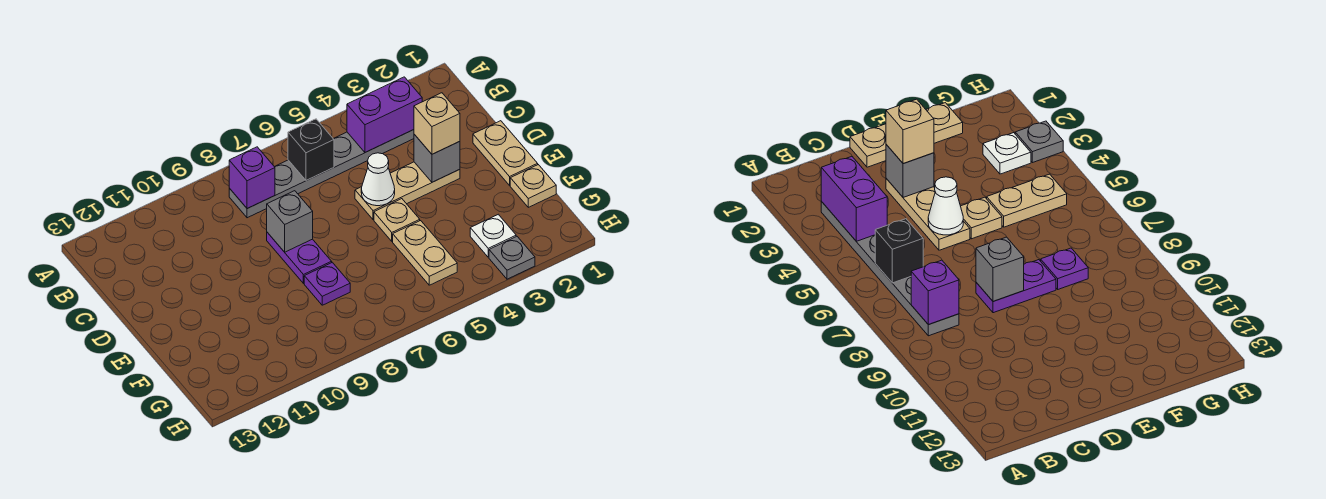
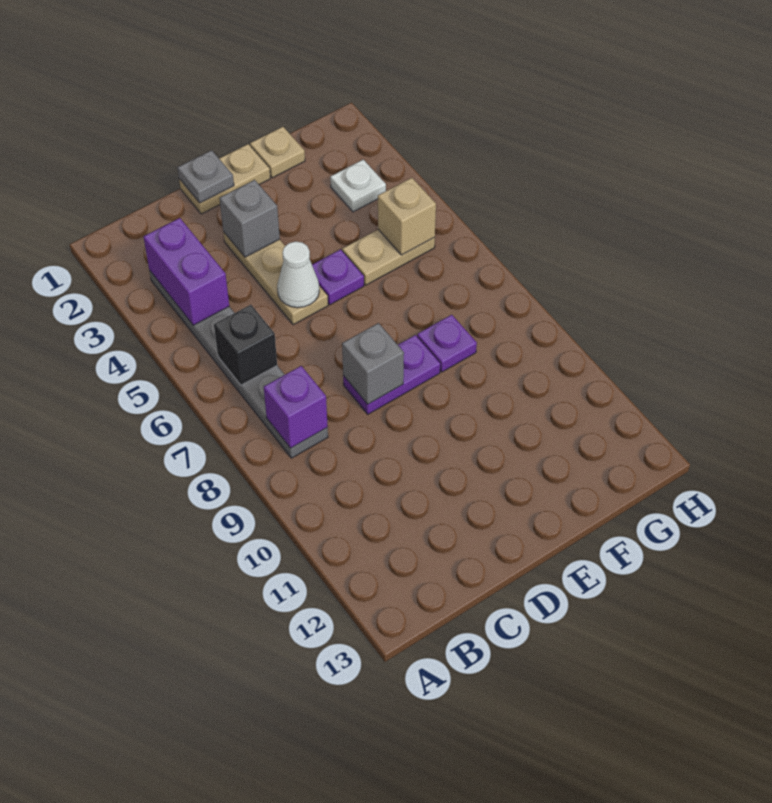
tan brick D3 level 3 -> tan brick G5 level 2
tan plate E5 level 1 -> purple plate E5 level 1
grey plate H3 level 1 -> grey plate D1 level 2

